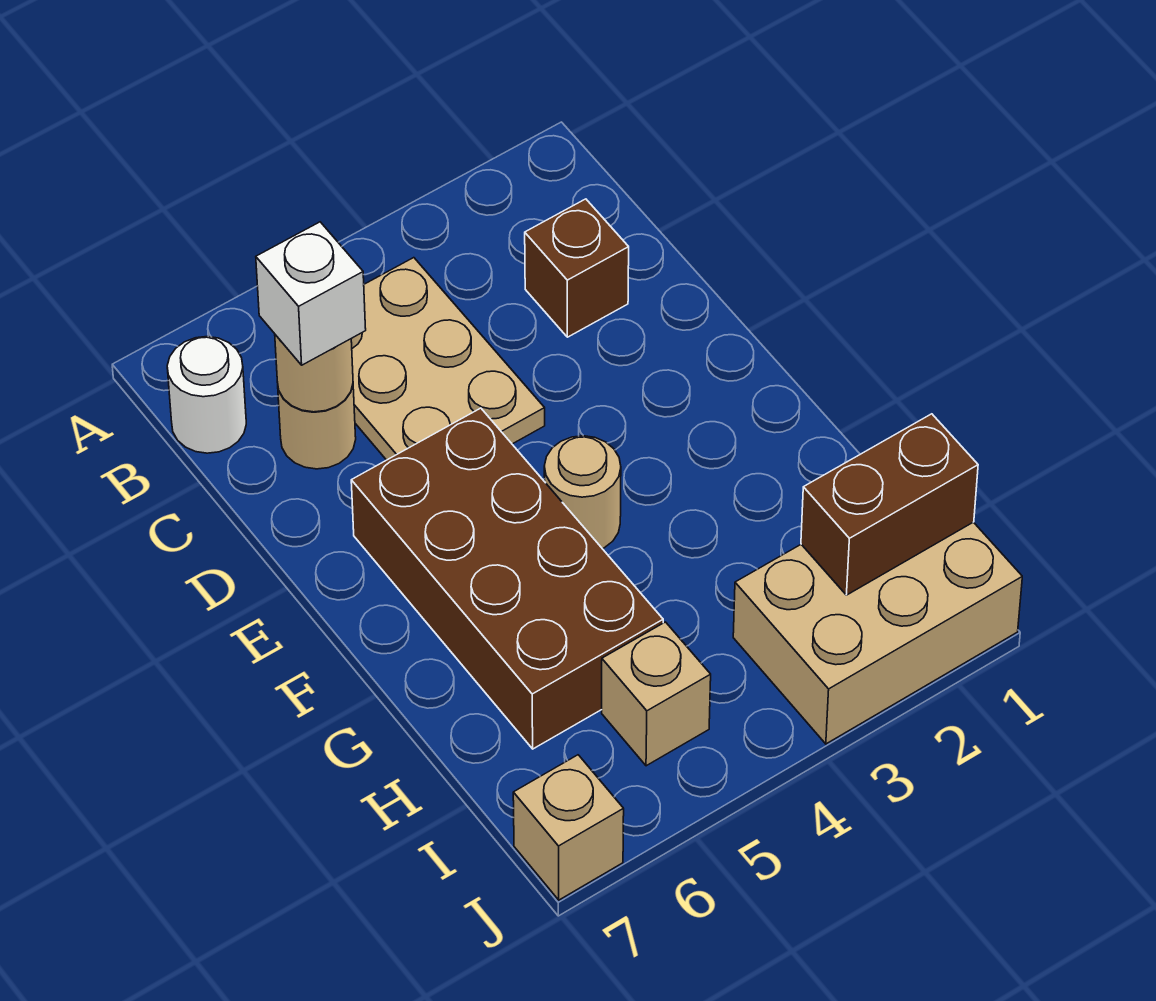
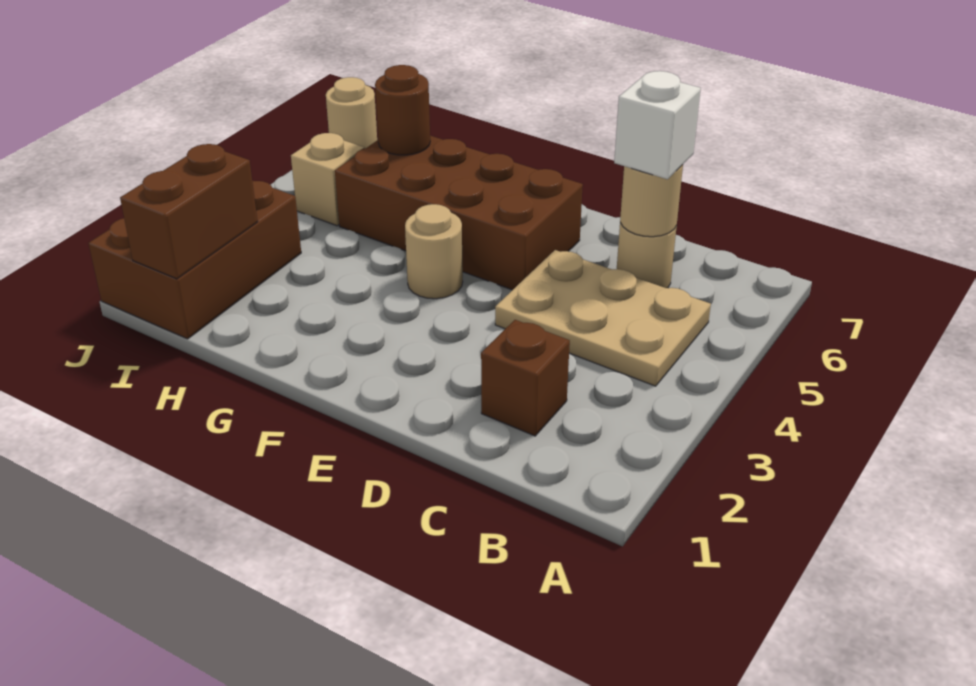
white round brick B7 level 1 -> none
none -> brown round brick H6 level 2
tan brick I1:J3 level 1 -> brown brick I1:J3 level 1
tan brick J7 level 1 -> tan round brick J7 level 1

